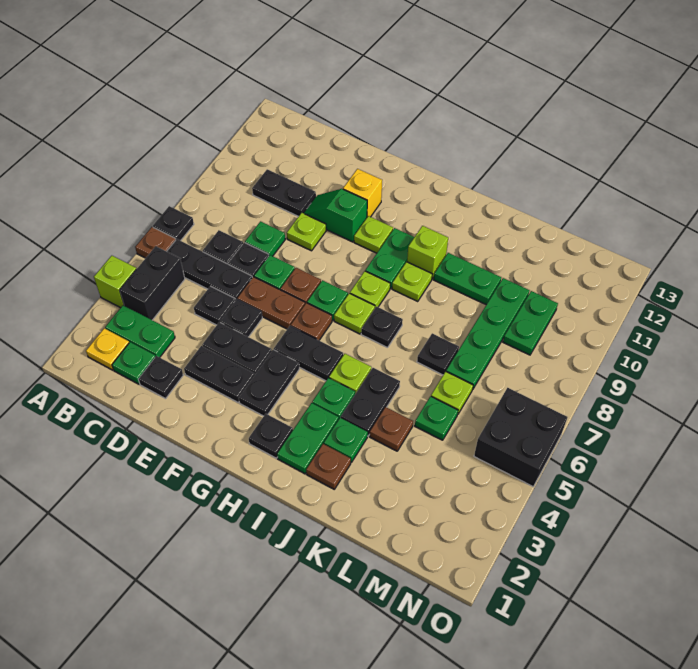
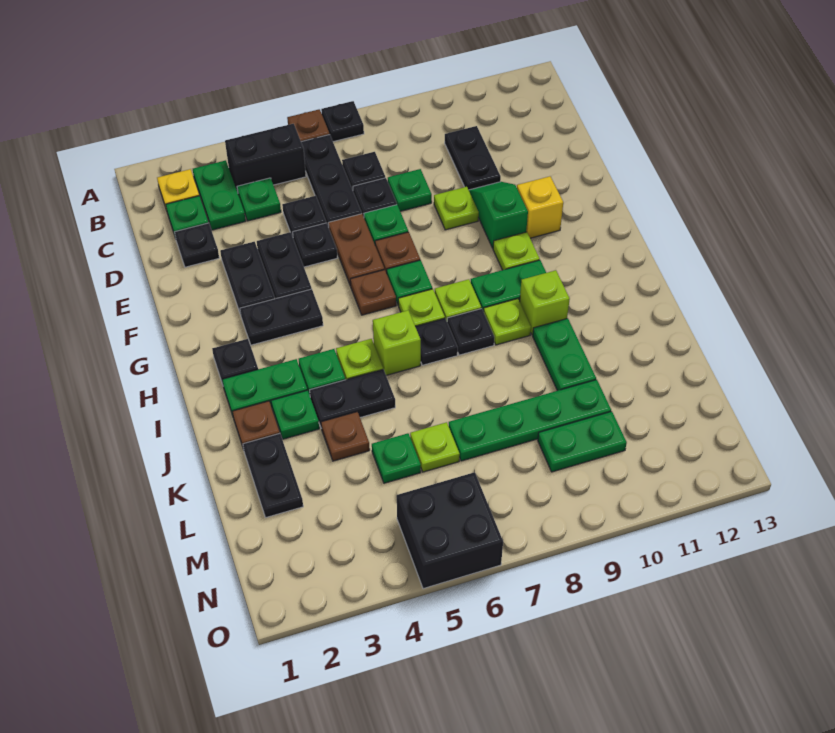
lime brick A4 level 1 -> lime brick I6 level 1
none -> green plate C4 level 1
black plate G5:H5 level 1 -> black plate K2:L2 level 1
black plate K7 level 1 -> black plate I8 level 1

